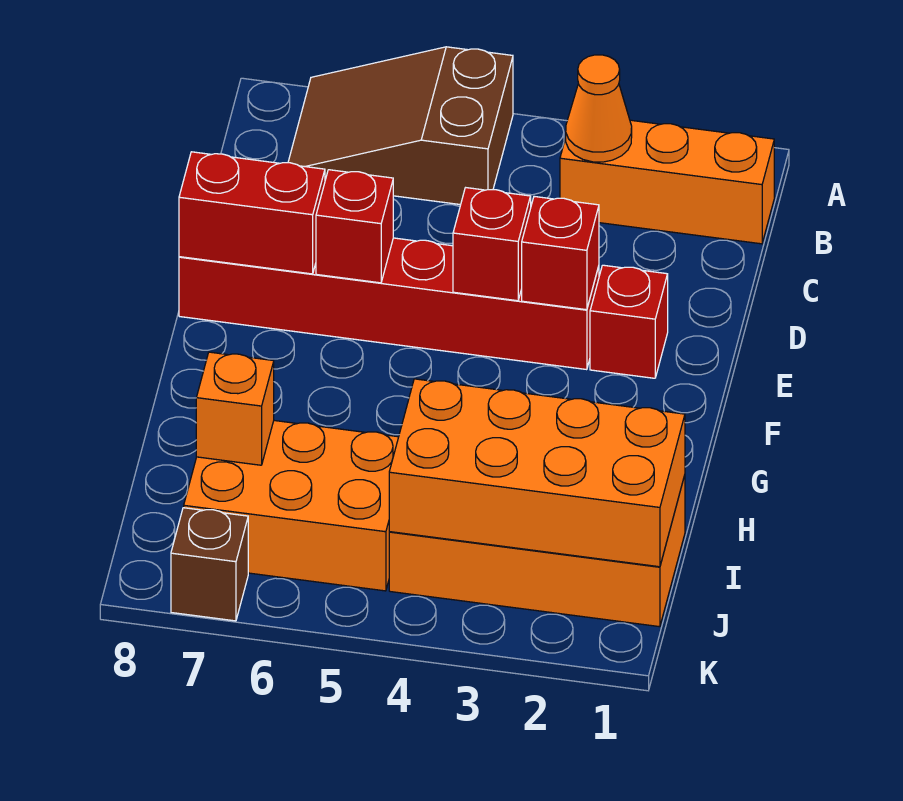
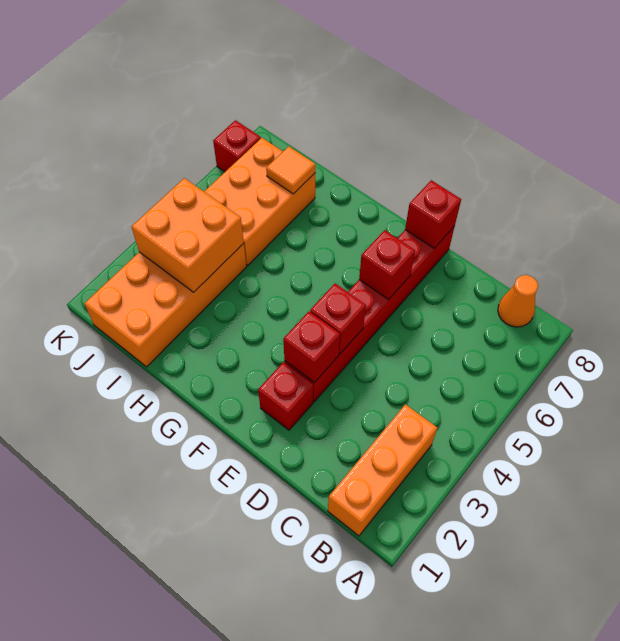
brown slope A5:B7 level 1 top 5 -> none
orange cone B3 level 2 -> orange cone B8 level 1
red brick E7:E8 level 2 -> red brick E8 level 2
orange brick I1:J4 level 2 -> orange brick I3:J4 level 2
orange brick I7 level 2 -> orange tile I7 level 2
brown brick K7 level 1 -> red brick K7 level 1

